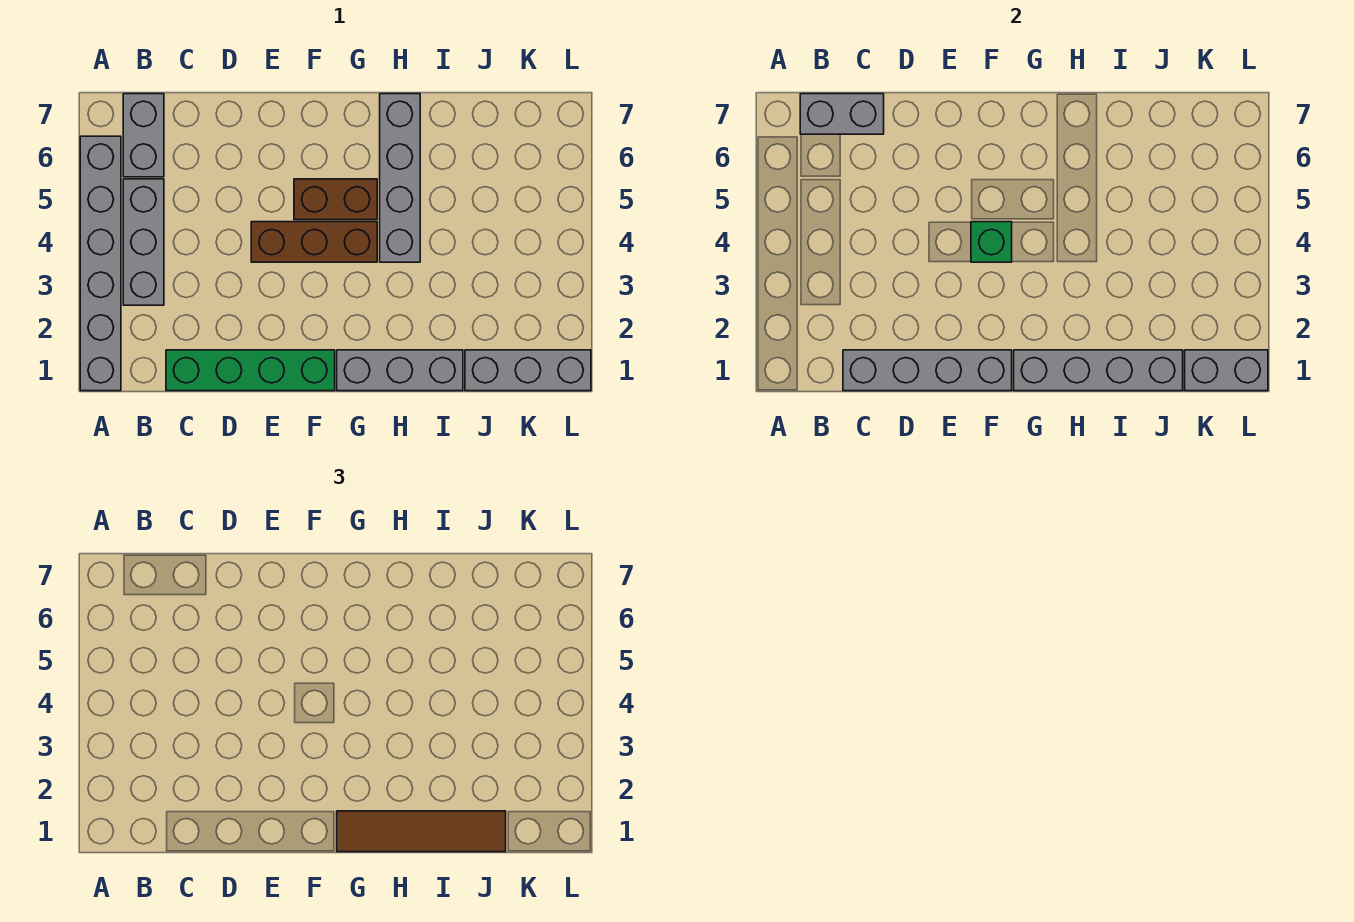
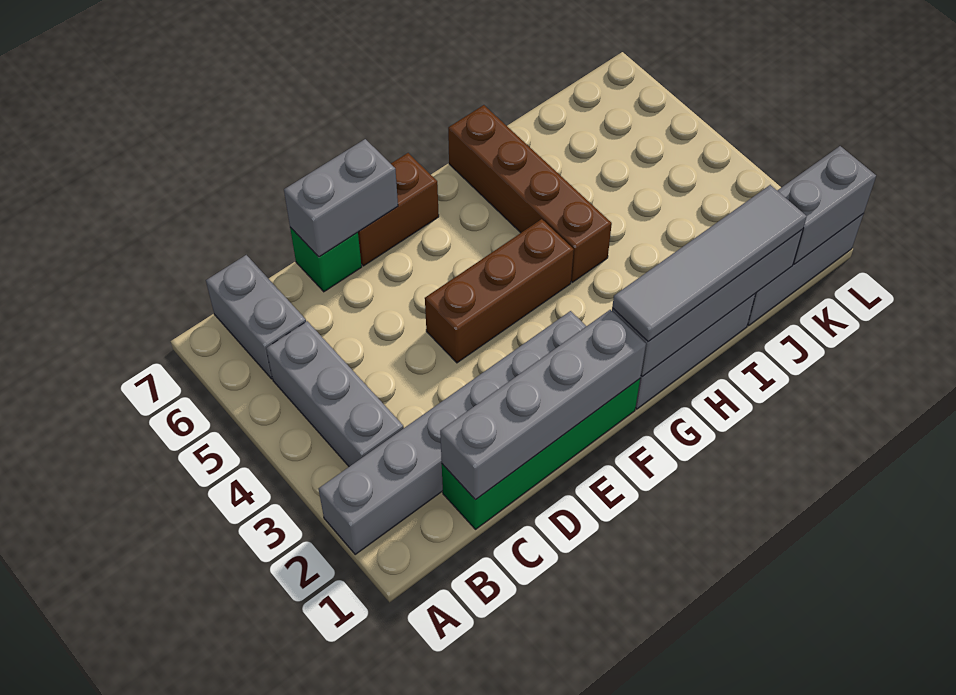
grey brick A1:A6 level 1 -> grey brick A2:F2 level 1
grey brick B7:C7 level 2 -> grey brick D7:E7 level 2
green brick F4 level 2 -> green brick D7 level 1
brown brick F5:G5 level 1 -> brown brick E7:F7 level 1
brown tile G1:J1 level 3 -> grey tile G1:J1 level 3
grey brick H4:H7 level 1 -> brown brick H4:H7 level 1

